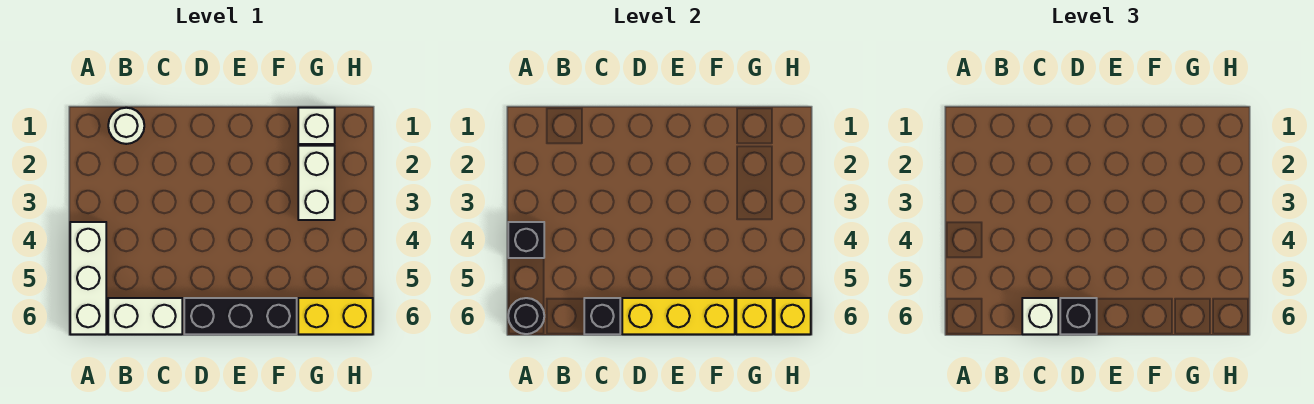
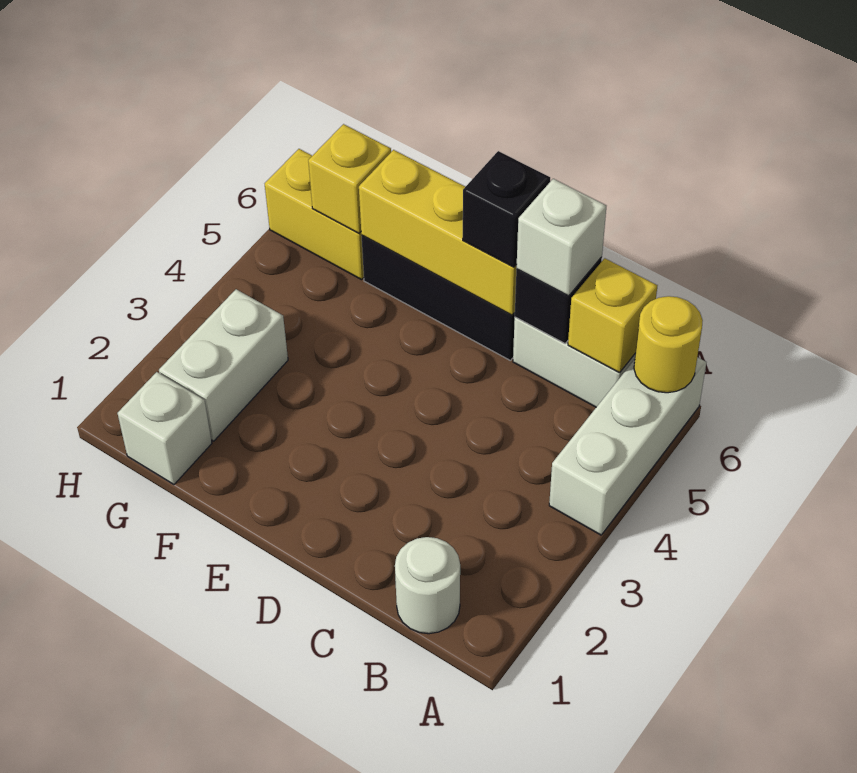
black brick A4 level 2 -> none
black round brick A6 level 2 -> yellow round brick A6 level 2
yellow brick H6 level 2 -> yellow brick B6 level 2

